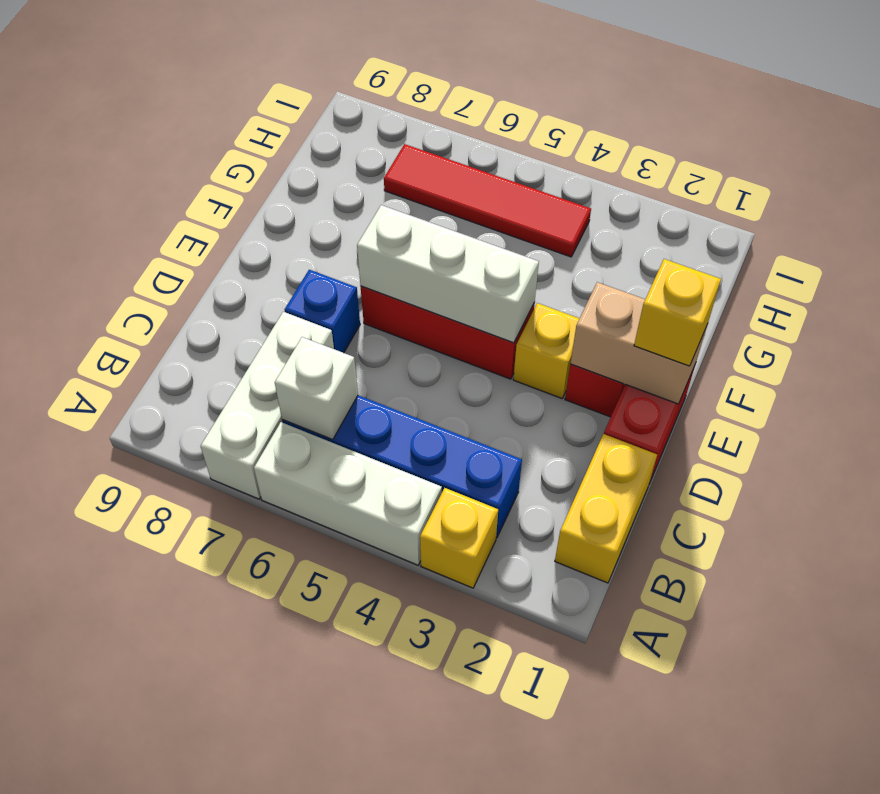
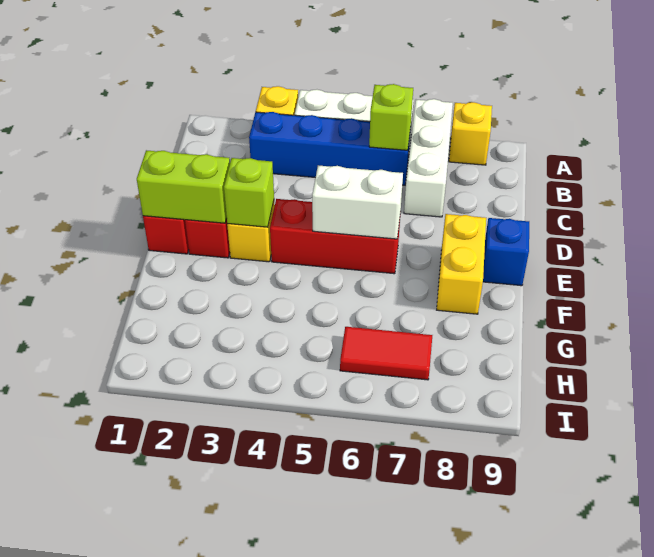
yellow brick B1:C1 level 1 -> yellow brick E8:F8 level 1
white brick B6 level 2 -> lime brick B6 level 2
blue brick D7 level 1 -> blue brick E9 level 1
tan brick E1:E2 level 2 -> lime brick E1:E2 level 2
yellow brick E1 level 3 -> yellow brick A8 level 1
none -> lime brick E3 level 2
white brick E4:E6 level 2 -> white brick E5:E6 level 2
red tile H4:H7 level 1 -> red tile H6:H7 level 1

